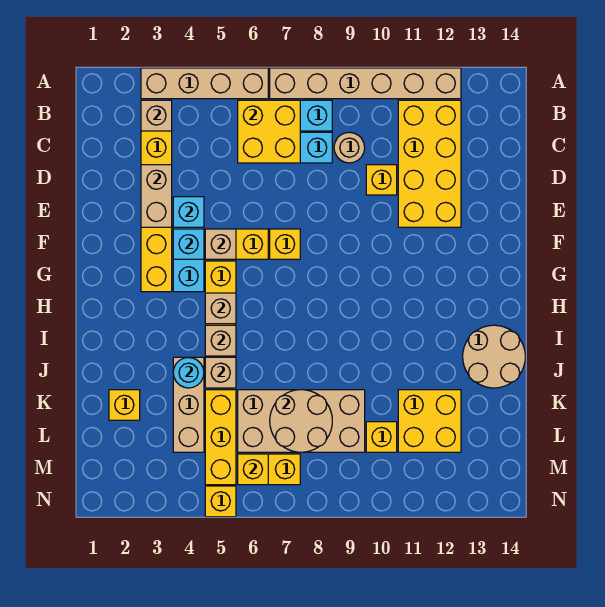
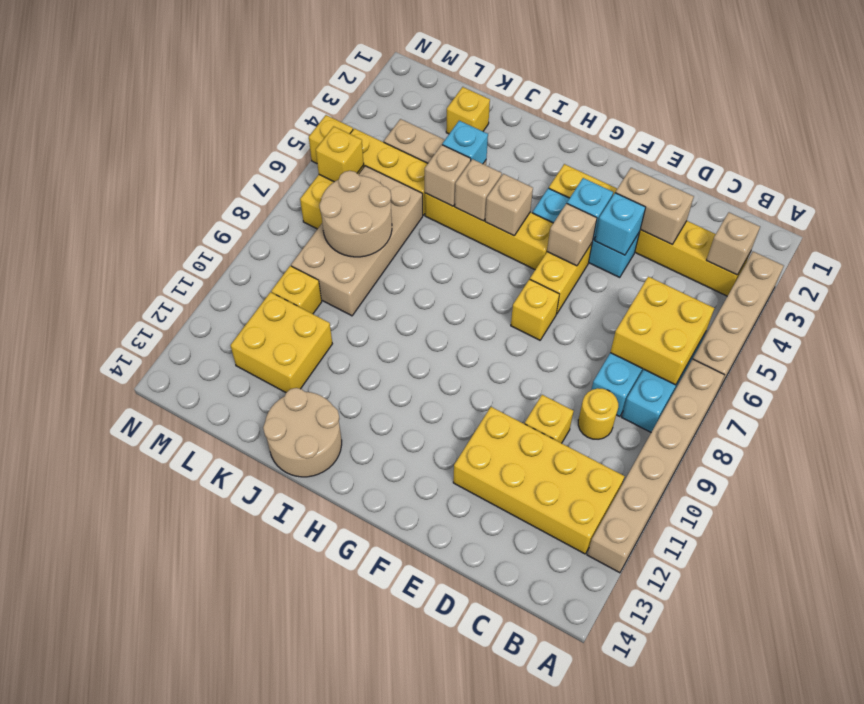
tan round brick C9 level 1 -> yellow round brick C9 level 1
cyan round brick J4 level 2 -> cyan brick J4 level 2

